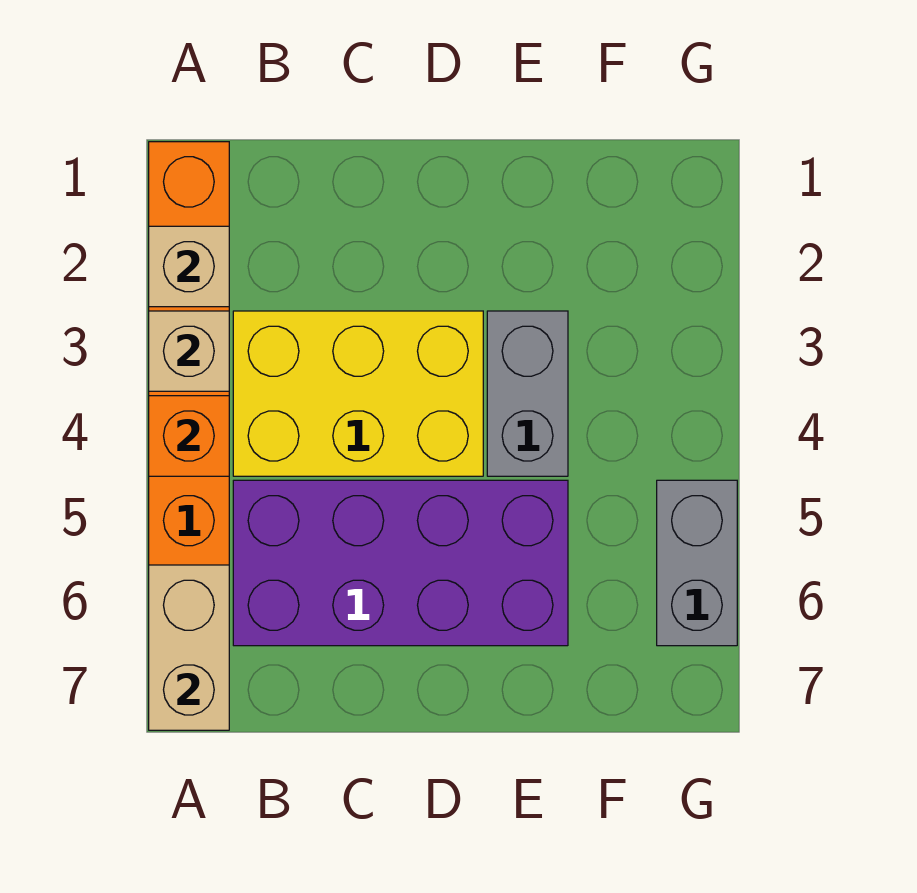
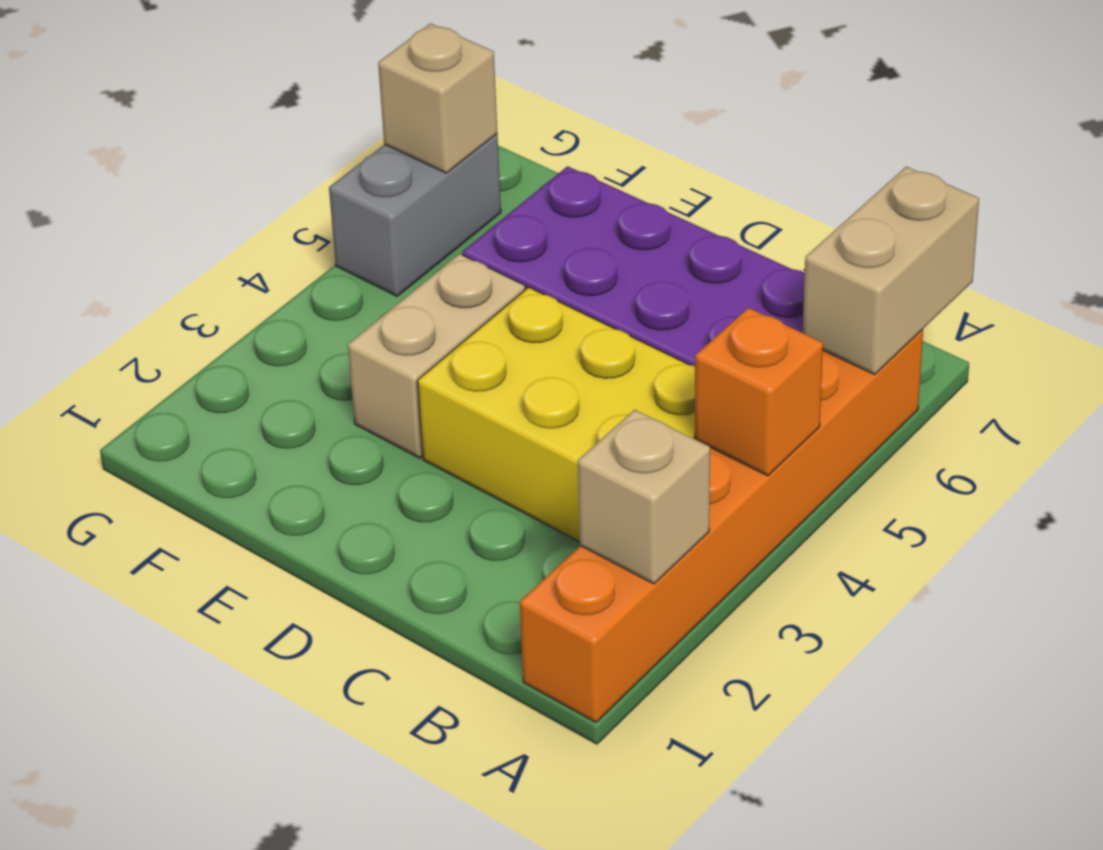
tan brick A3 level 2 -> tan brick G6 level 2
grey brick E3:E4 level 1 -> tan brick E3:E4 level 1

